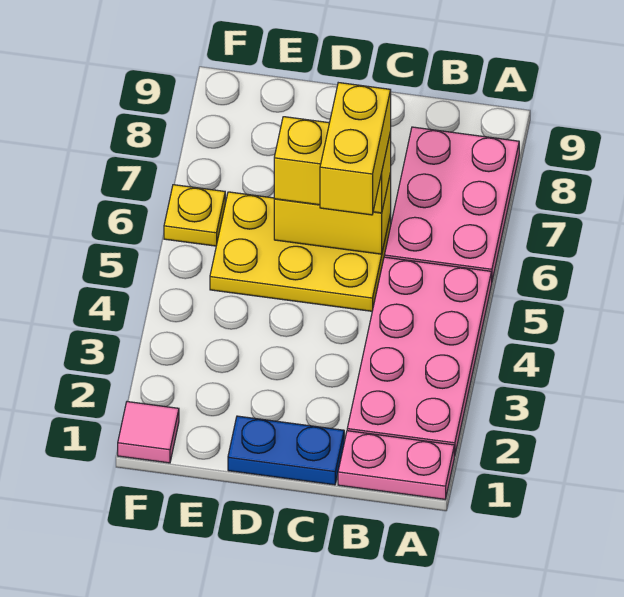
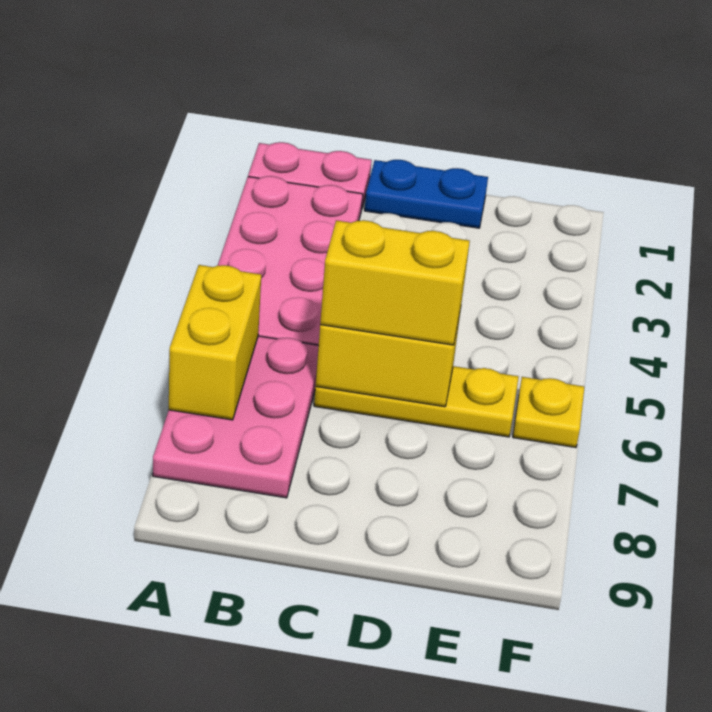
yellow plate C5:E6 level 1 -> yellow plate C6:E6 level 1
yellow brick C5:C6 level 4 -> yellow brick A6:A7 level 2
pink tile F1 level 1 -> none

